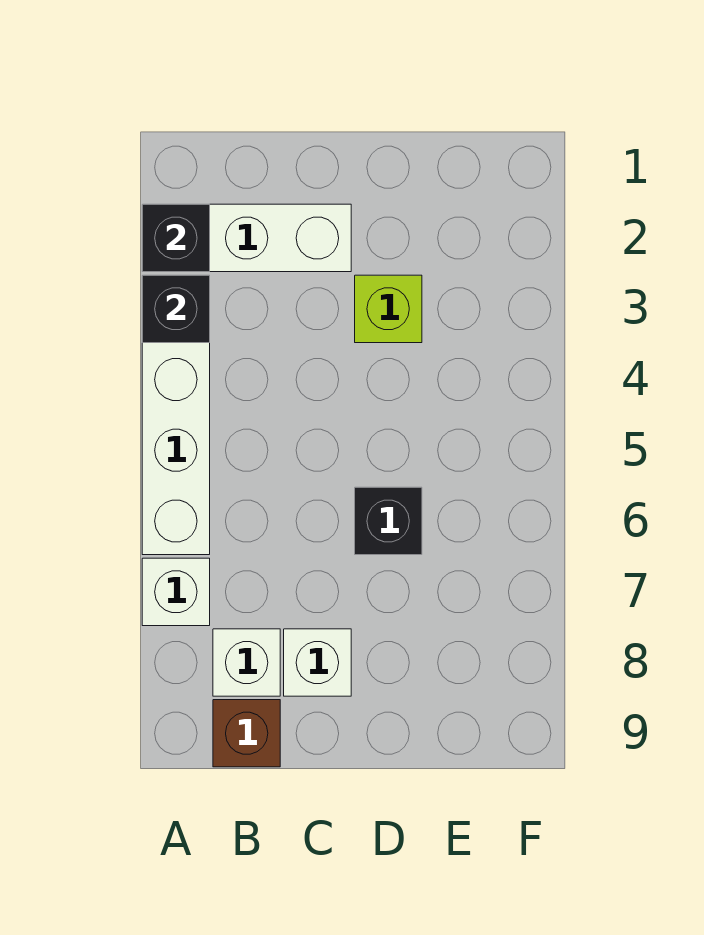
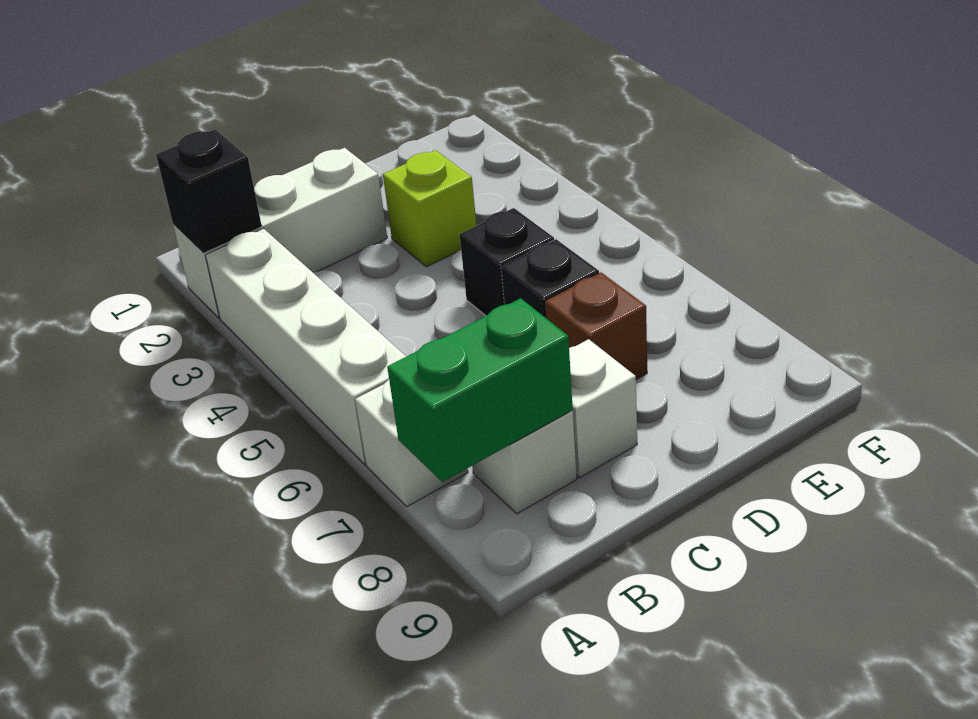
black brick A3 level 2 -> black brick D5 level 1
none -> green brick A8:B8 level 2
brown brick B9 level 1 -> brown brick D7 level 1

